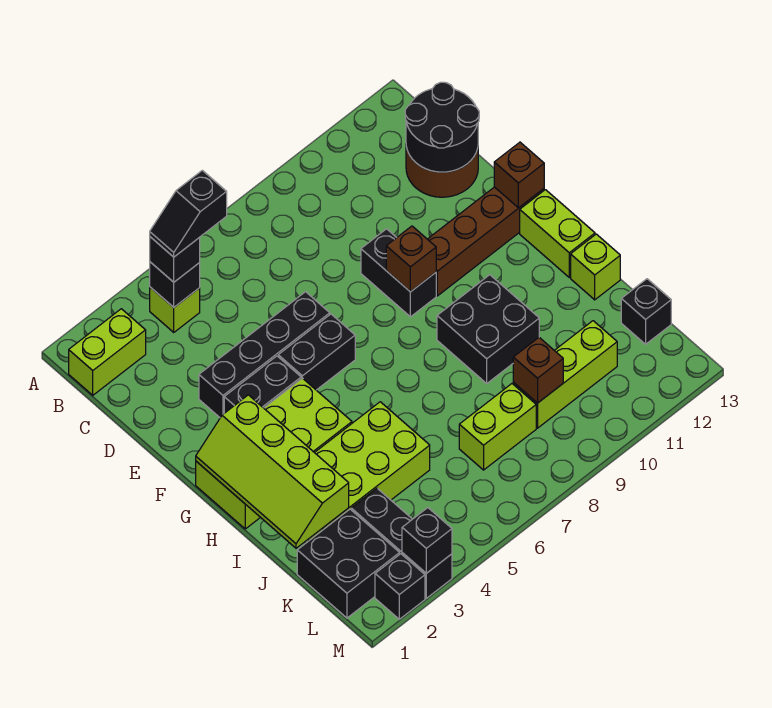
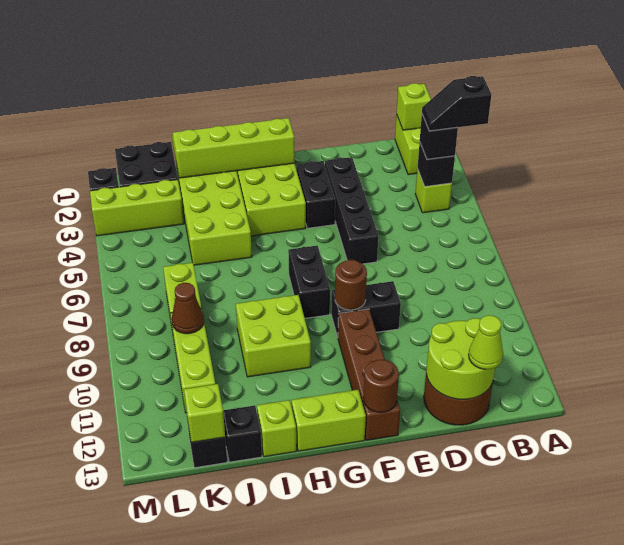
none -> lime brick B1 level 2
black slope B4:B5 level 4 top 5 -> black slope A4:B4 level 4 top A
black round brick C12:D13 level 2 -> lime round brick C12:D13 level 2
none -> lime cone C13 level 3
black brick F5:F6 level 1 -> black brick G7:G8 level 1
brown brick F9 level 2 -> brown round brick F9 level 2
brown brick F13 level 2 -> brown round brick F13 level 2
black brick H9:I10 level 1 -> lime brick H9:I10 level 1
black brick K3:M3 level 1 -> lime brick K3:M3 level 1
brown brick K9 level 2 -> brown cone K9 level 2
none -> lime brick K13 level 2
black brick M3 level 2 -> black brick J13 level 1

